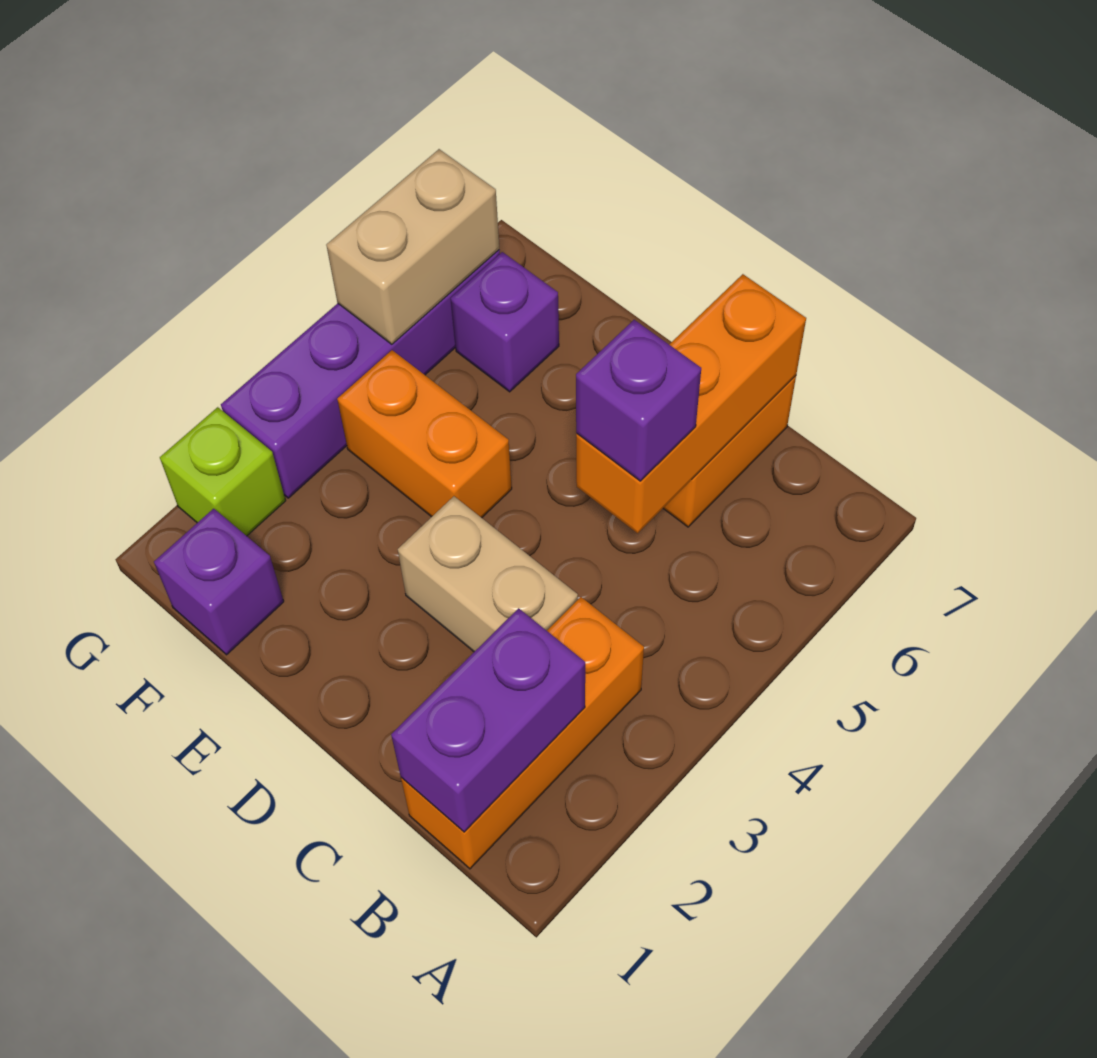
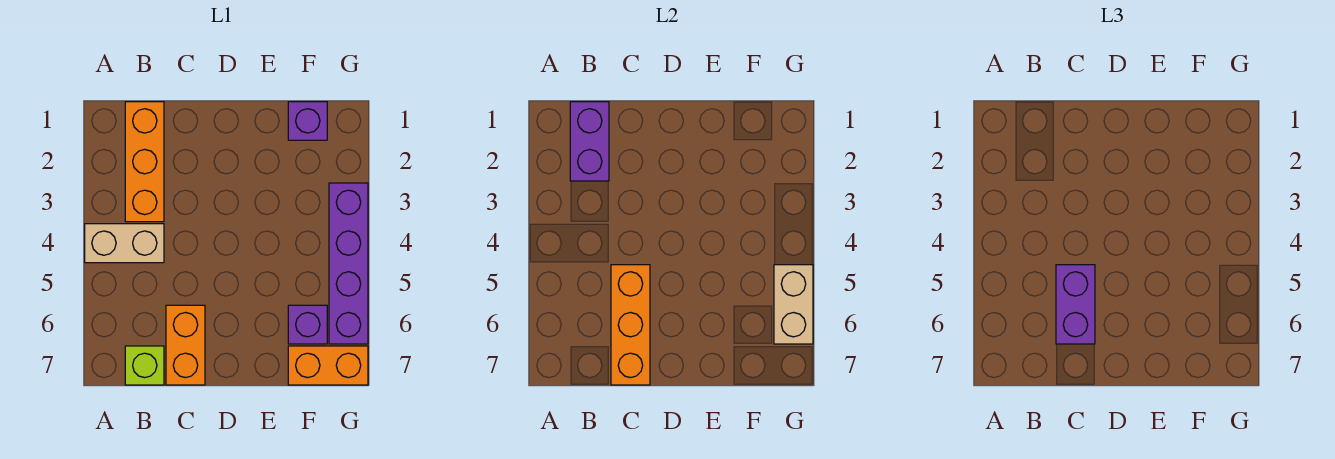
tan brick C3:D3 level 1 -> tan brick A4:B4 level 1
purple brick C5 level 3 -> purple brick C5:C6 level 3
orange brick E4:F4 level 1 -> orange brick F7:G7 level 1
lime brick G2 level 1 -> lime brick B7 level 1

